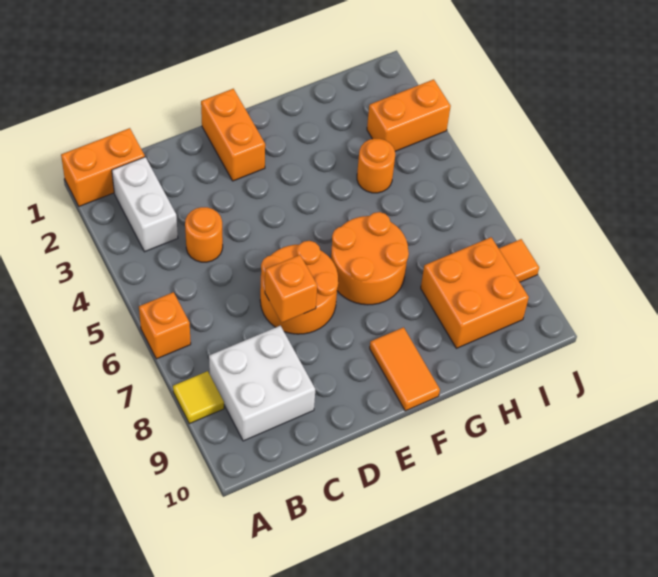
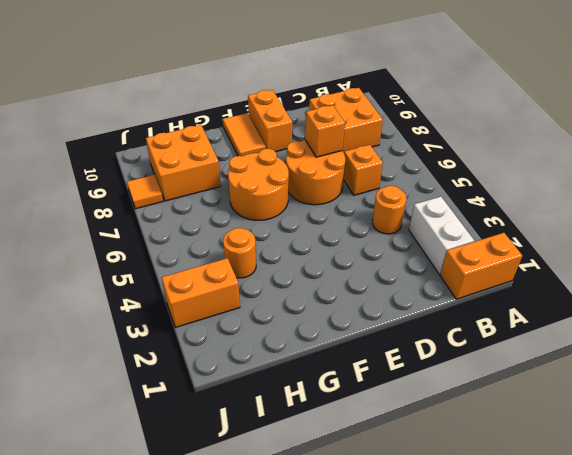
orange brick A6 level 1 -> orange brick C6 level 1
yellow tile A8 level 1 -> none
white brick B8:C9 level 1 -> orange brick B8:C9 level 1
orange brick E1:E2 level 1 -> orange brick E9:E10 level 1

